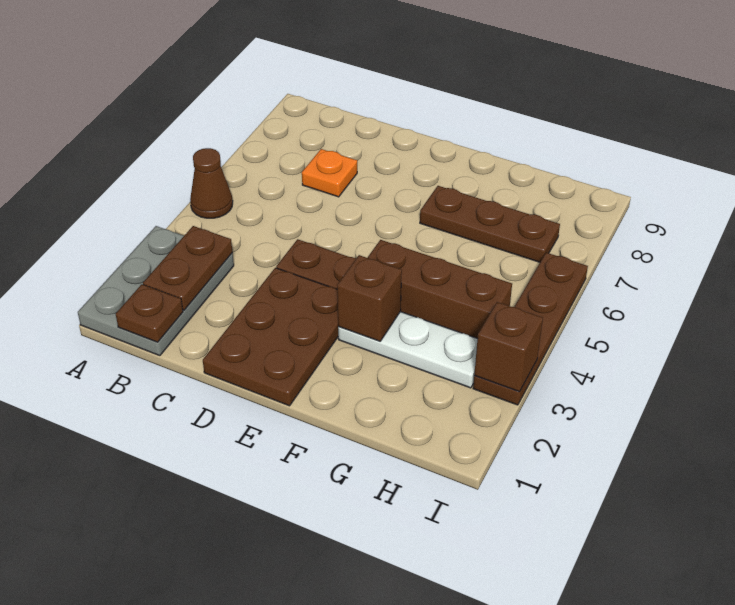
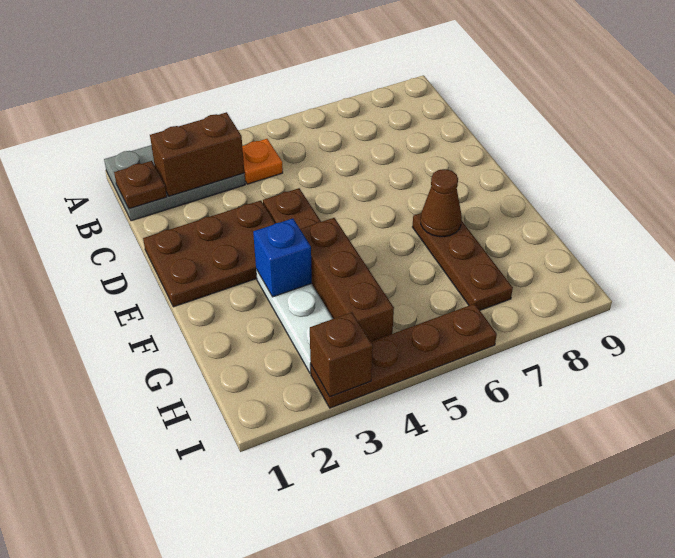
brown cone A5 level 1 -> brown cone F7 level 2
brown plate B2:B3 level 2 -> brown brick B2:B3 level 2
orange plate C7 level 1 -> orange plate B4 level 1
brown brick F3 level 2 -> blue brick F3 level 2

